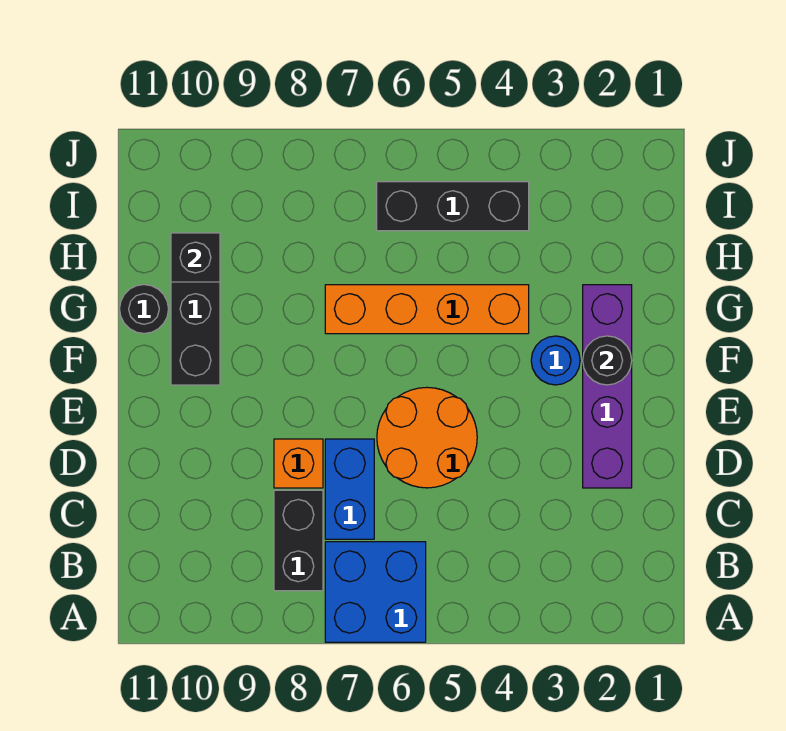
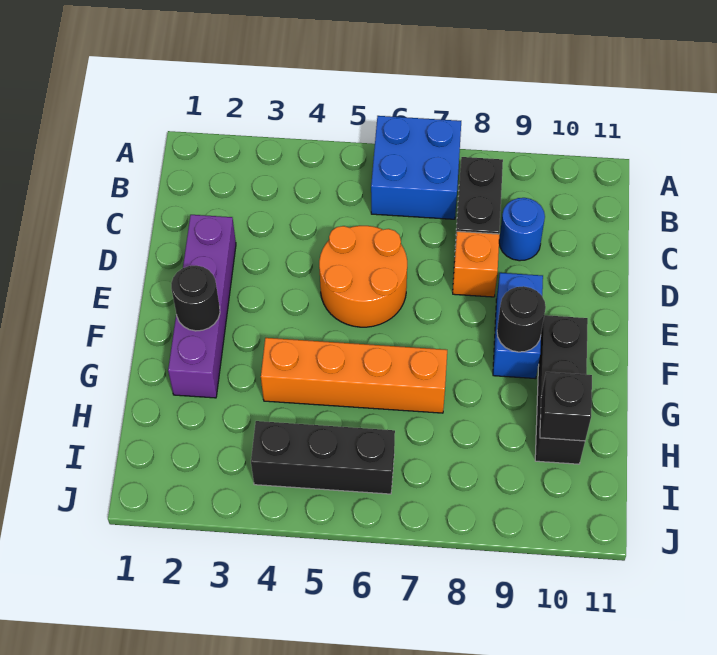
blue brick C7:D7 level 1 -> blue brick E9:F9 level 1
blue round brick F3 level 1 -> blue round brick C9 level 1
black round brick G11 level 1 -> black round brick F9 level 2

